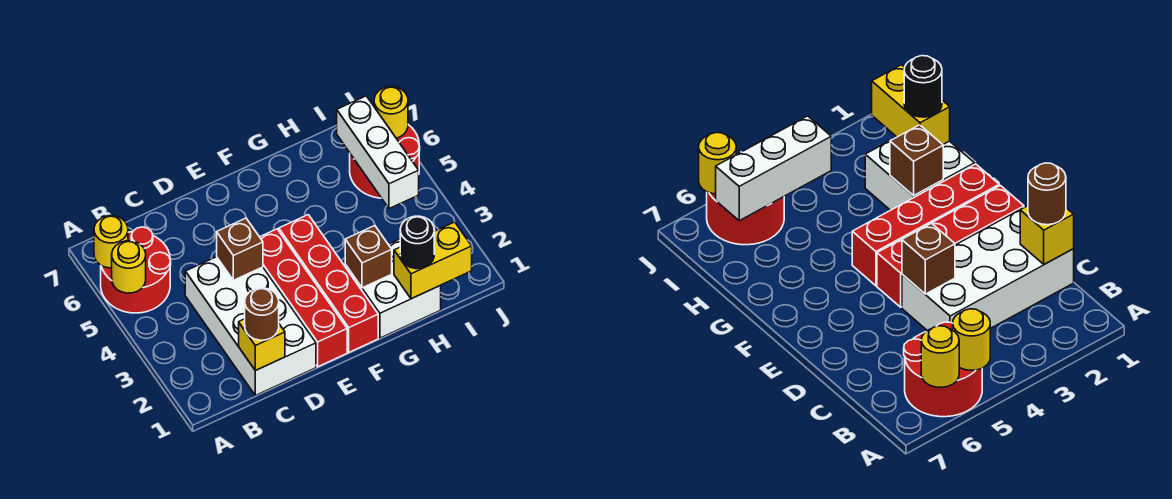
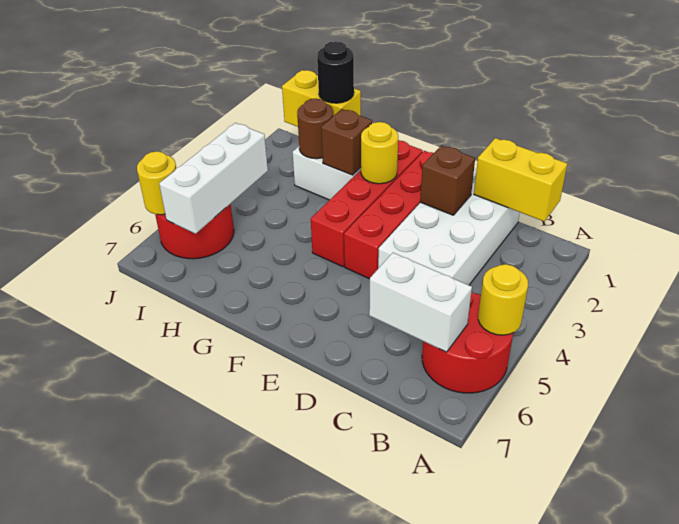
yellow round brick A6 level 2 -> yellow round brick F2 level 2
none -> white brick B6:C6 level 2
yellow brick C1 level 2 -> yellow brick B1:C1 level 2
brown round brick C1 level 3 -> brown round brick H2 level 2
brown brick D4 level 2 -> brown brick D2 level 2

